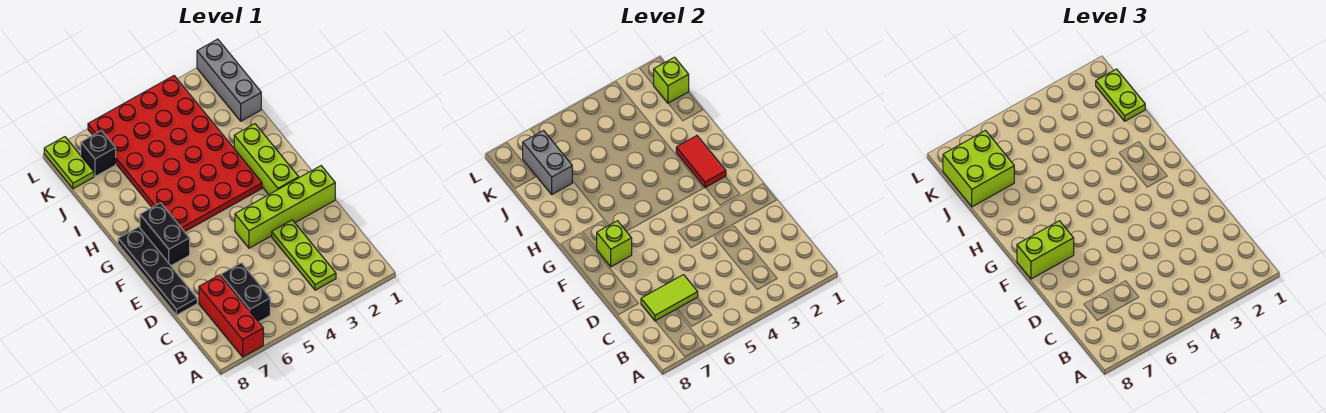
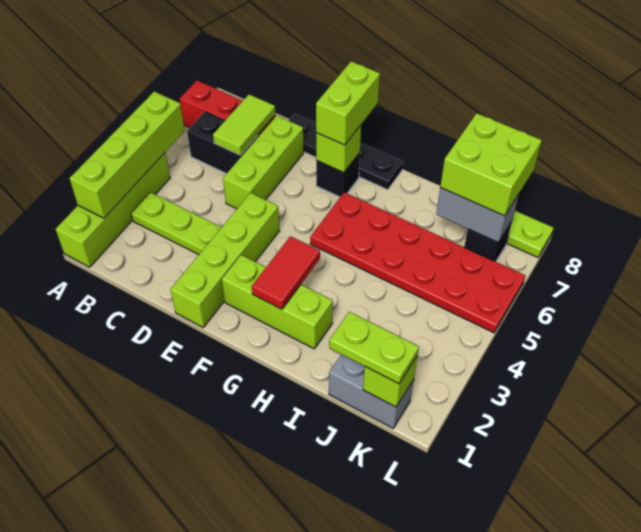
none -> lime brick A1:A4 level 1
none -> lime brick A2:A5 level 2
none -> lime brick D5:D7 level 1
black brick F7:G7 level 1 -> black brick F7 level 1
red tile G2:H2 level 2 -> red tile G2:G3 level 2
red plate G3:L6 level 1 -> red plate G5:L6 level 1
grey brick J1:L1 level 1 -> grey brick J1:K1 level 1

